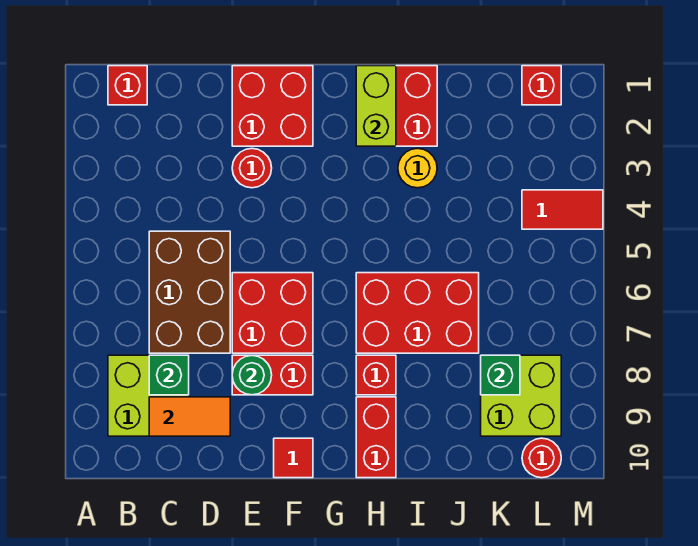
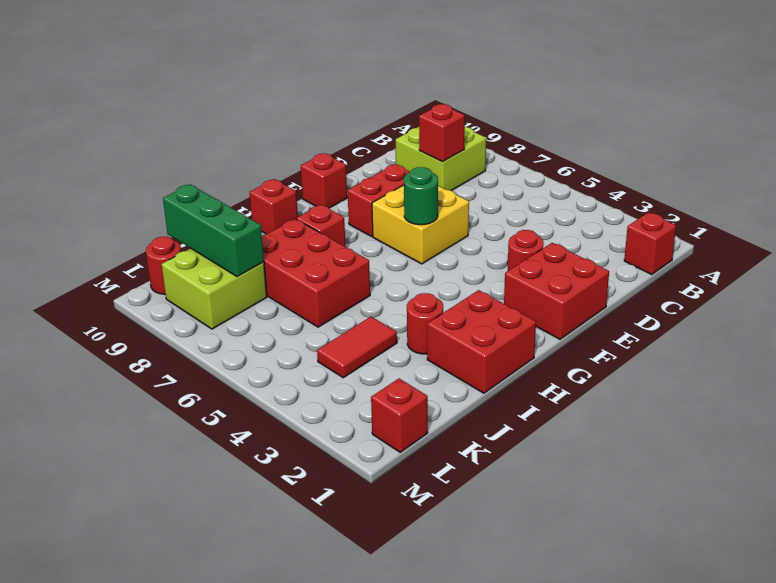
brown brick C5:D7 level 1 -> none
green brick C8 level 2 -> red brick C8 level 2
orange tile C9:D9 level 2 -> none
red brick E6:F7 level 1 -> yellow brick E6:F7 level 1
green round brick E8 level 2 -> green round brick F6 level 2
red tile F10 level 1 -> red brick F10 level 1
lime brick H1:H2 level 2 -> none
red brick H6:J7 level 1 -> red brick I6:J8 level 1
red brick H9:H10 level 1 -> red brick H10 level 1
yellow round brick I3 level 1 -> red round brick I3 level 1
green brick K8 level 2 -> green brick K8:K10 level 2
red tile L4:M4 level 1 -> red tile J4:K4 level 1

